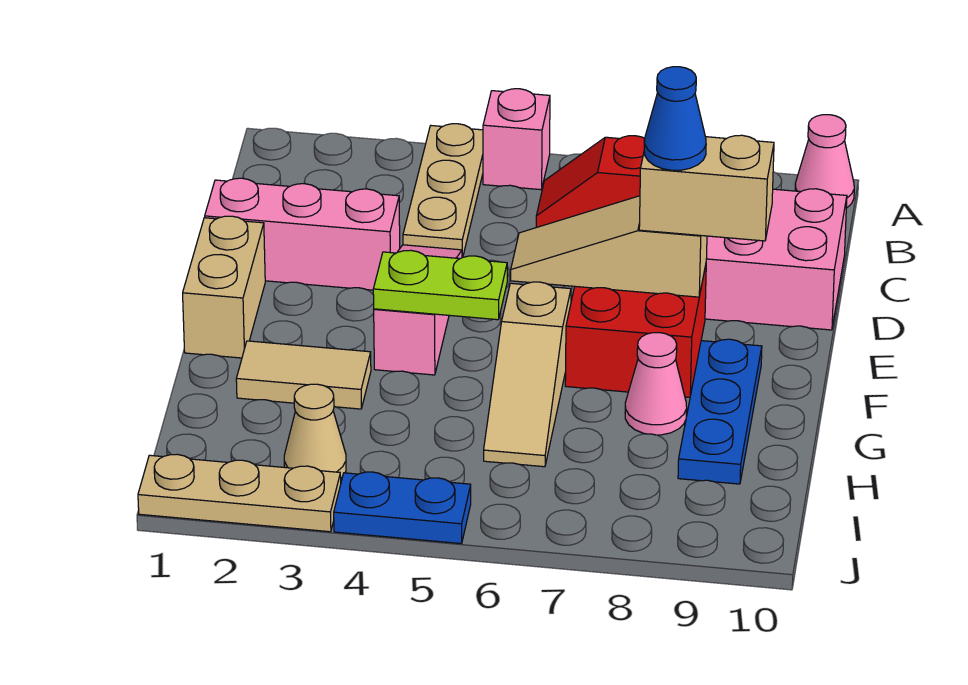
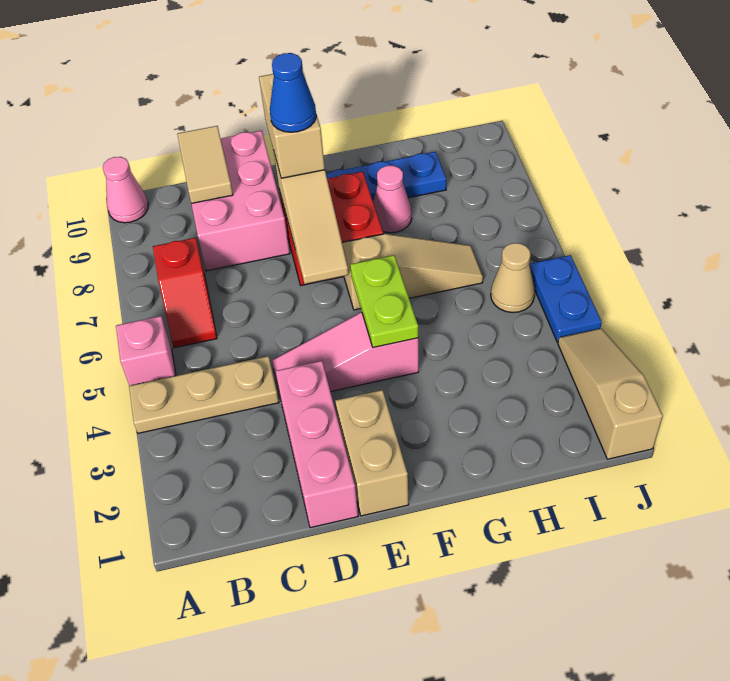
tan brick E1:F1 level 1 -> tan brick E1:E2 level 1
tan tile G2:G3 level 1 -> tan tile C9:C10 level 2
tan cone I3 level 1 -> tan cone I5 level 1
tan plate J1:J3 level 1 -> tan slope J1:J3 level 1 top 1

